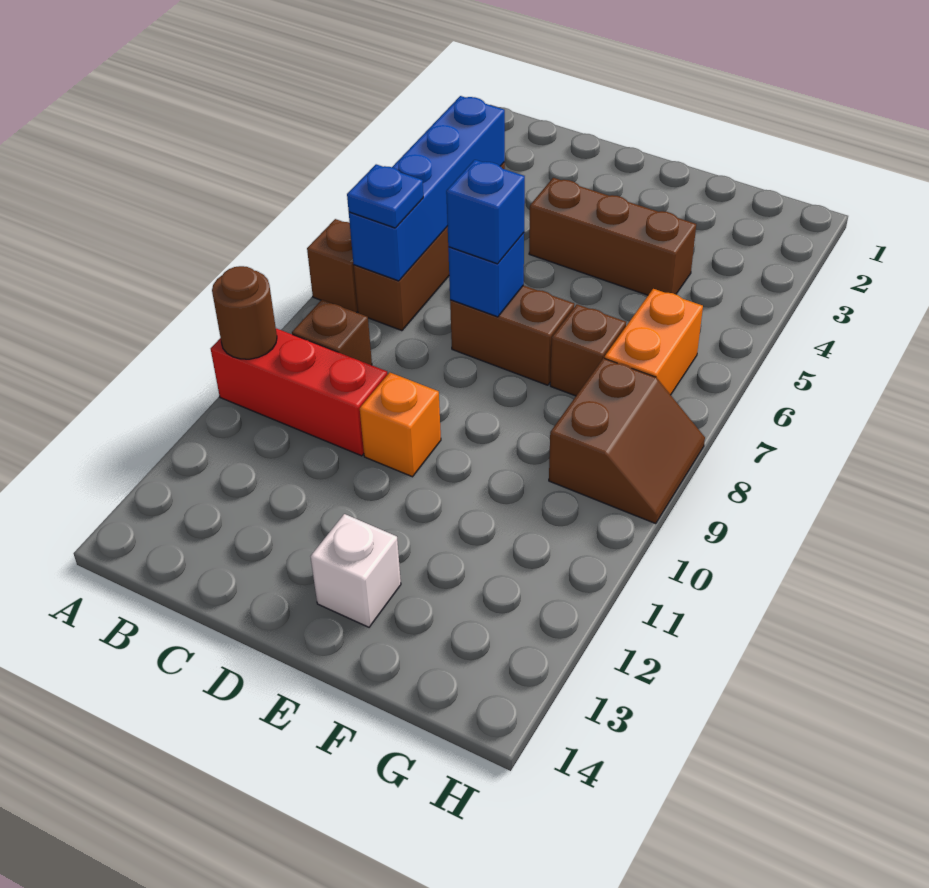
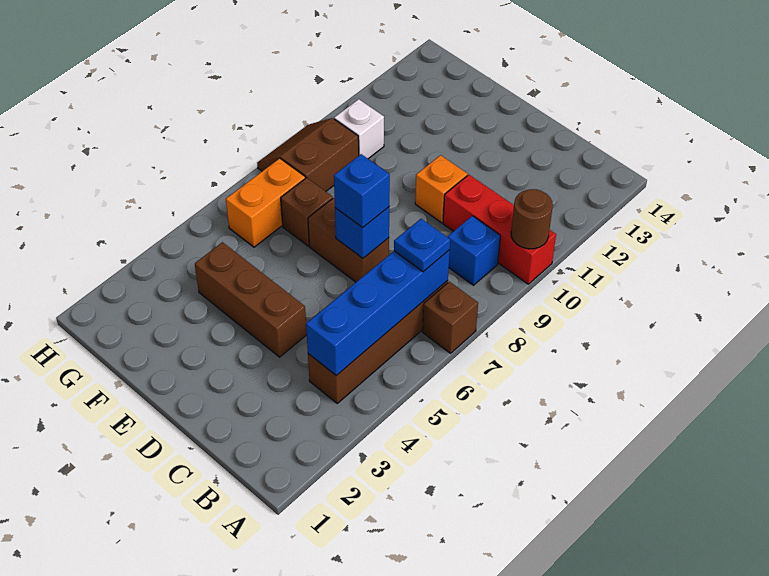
brown brick B9 level 1 -> blue brick B9 level 1
white brick E13 level 1 -> white brick G10 level 1

